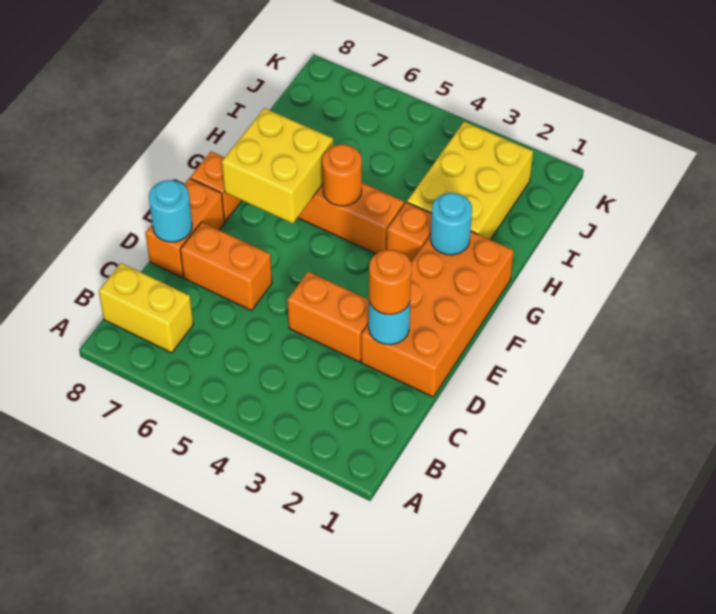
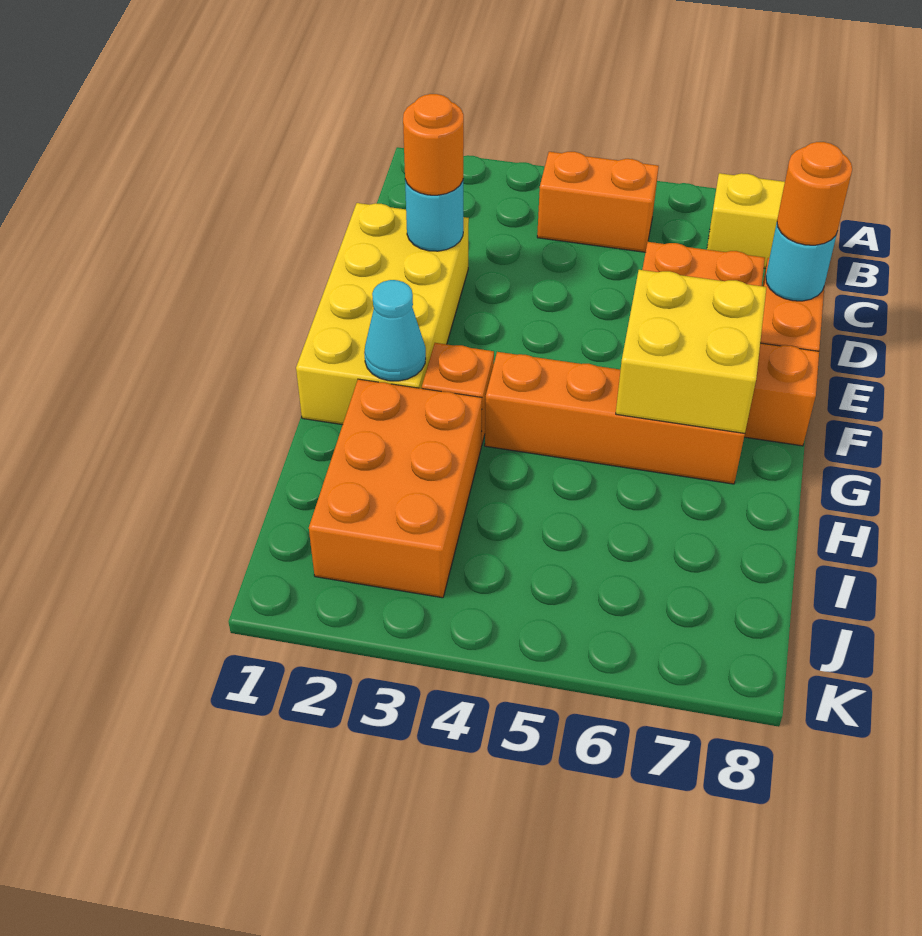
orange brick D1:G2 level 1 -> yellow brick D1:G2 level 1
orange brick D3:D4 level 1 -> orange brick B4:B5 level 1
cyan round brick G2 level 2 -> cyan cone G2 level 2
orange round brick G5 level 2 -> orange round brick D8 level 3
yellow brick H2:J3 level 1 -> orange brick H2:J3 level 1

